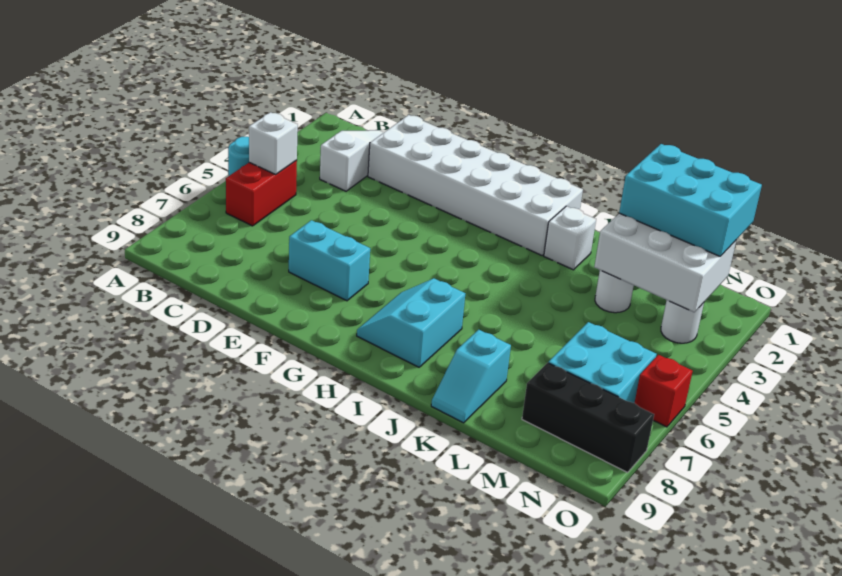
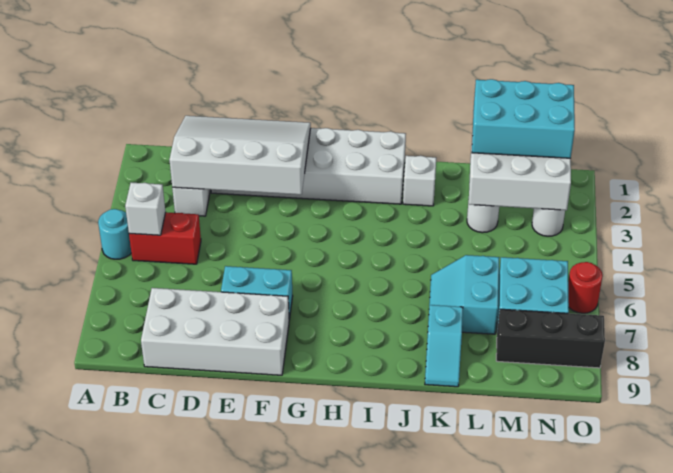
red brick B5:B6 level 1 -> red brick B5:C5 level 1
none -> white slope C1:F3 level 2 top 3
none -> white brick C8:F9 level 1
cyan slope H7:I8 level 1 top I -> cyan slope K6:L7 level 1 top L
red brick O6 level 1 -> red round brick O6 level 1

